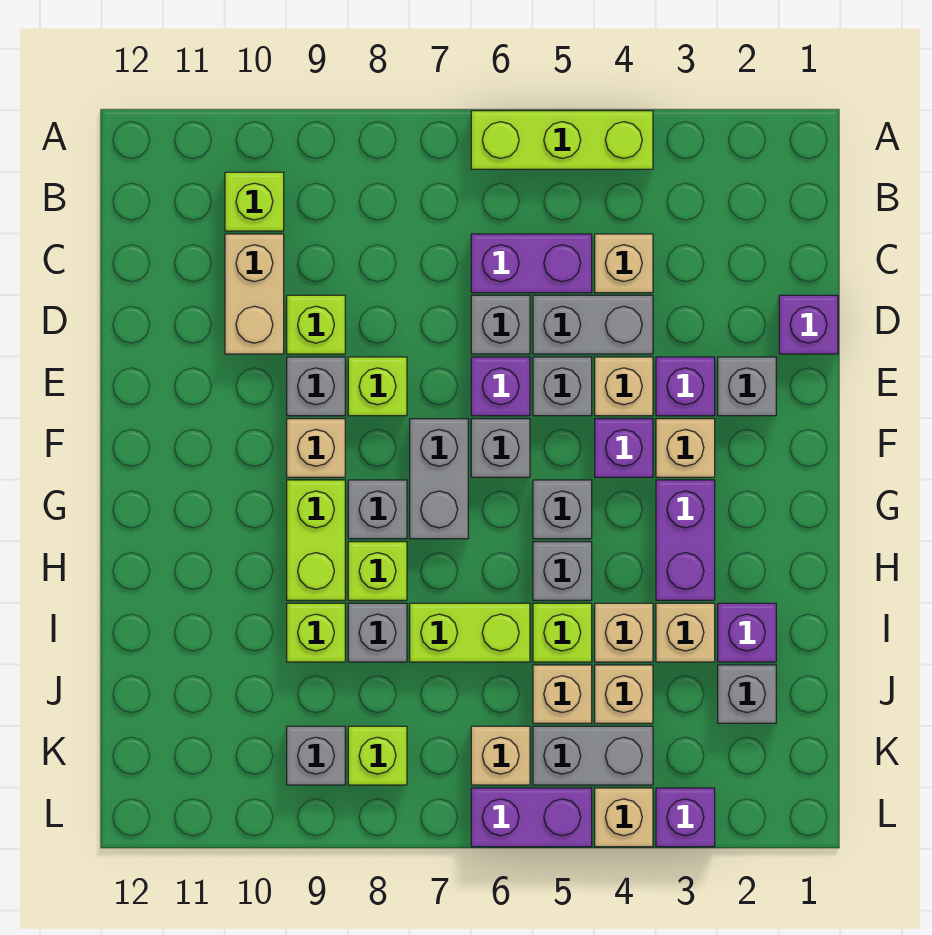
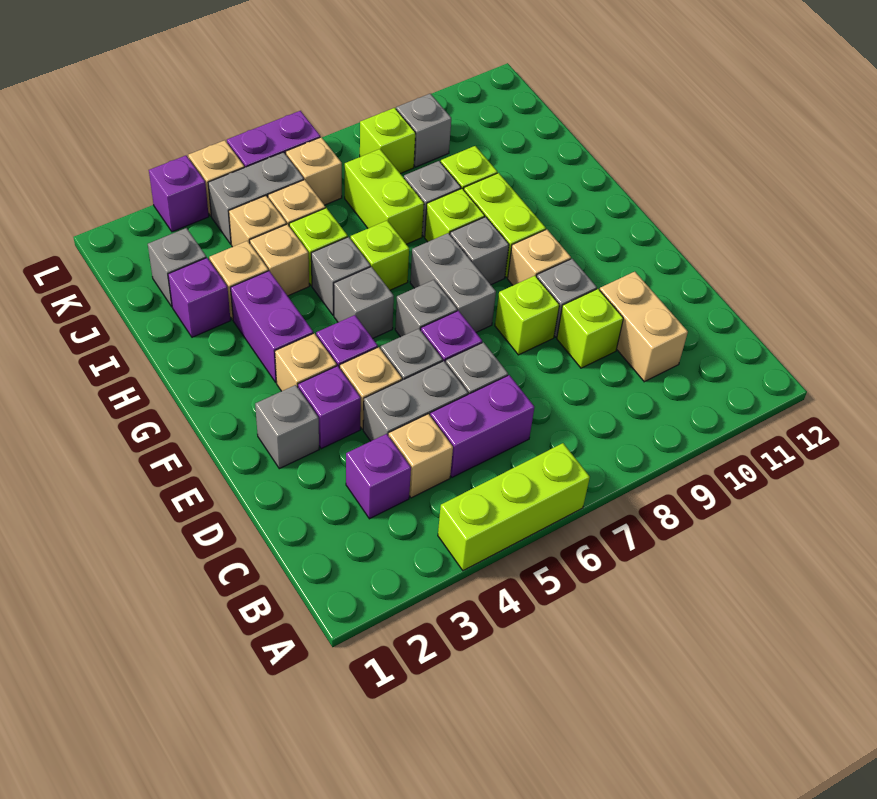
lime brick B10 level 1 -> lime brick H6 level 1
purple brick D1 level 1 -> purple brick C3 level 1
lime brick I6:I7 level 1 -> lime brick I7:J7 level 1

